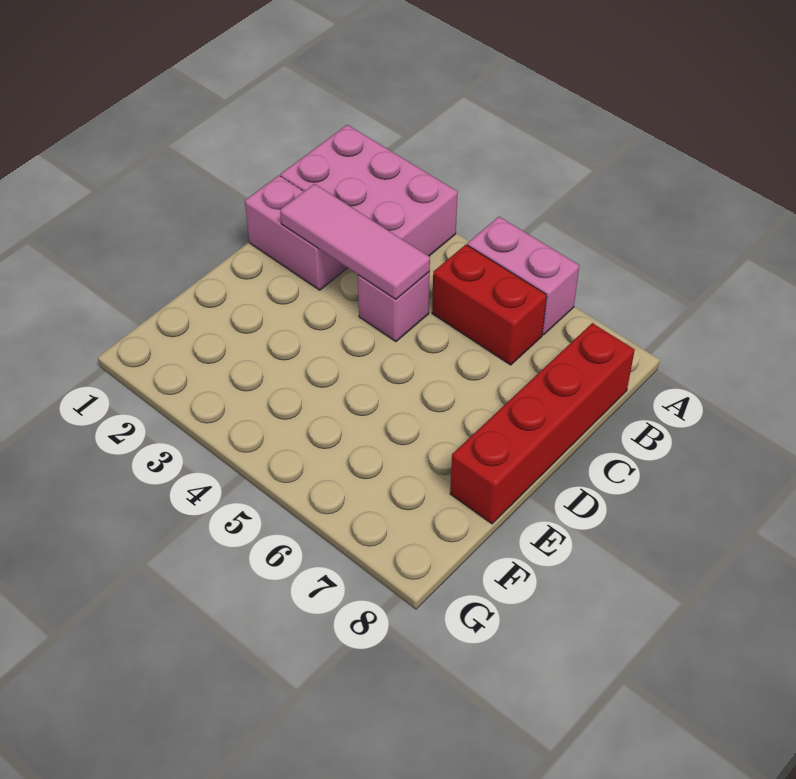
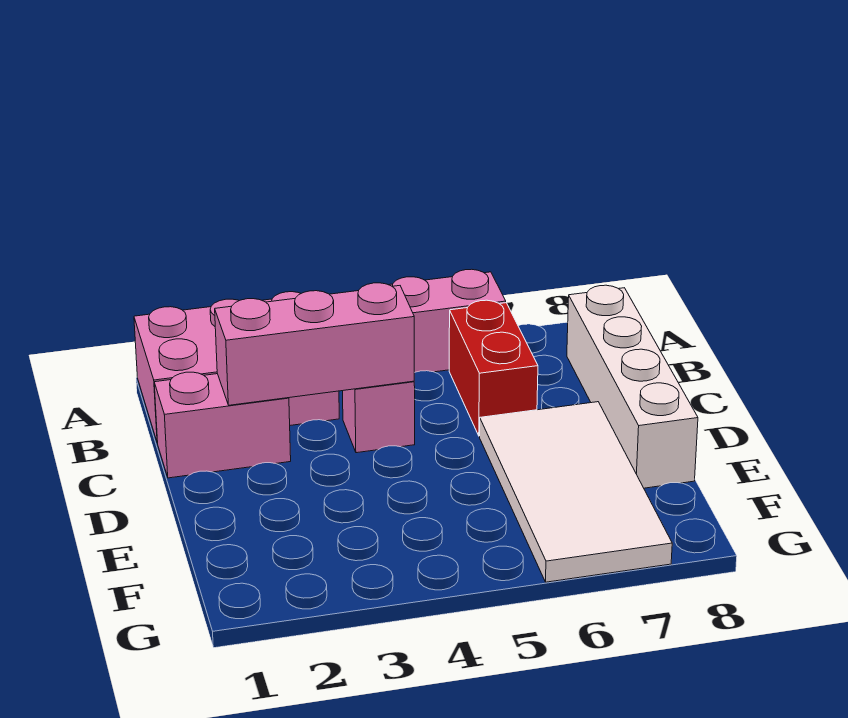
red brick B5:B6 level 1 -> red brick B6:C6 level 1
red brick B8:E8 level 1 -> white brick B8:E8 level 1
pink tile C2:C4 level 2 -> pink brick C2:C4 level 2
none -> white tile D6:G7 level 1

